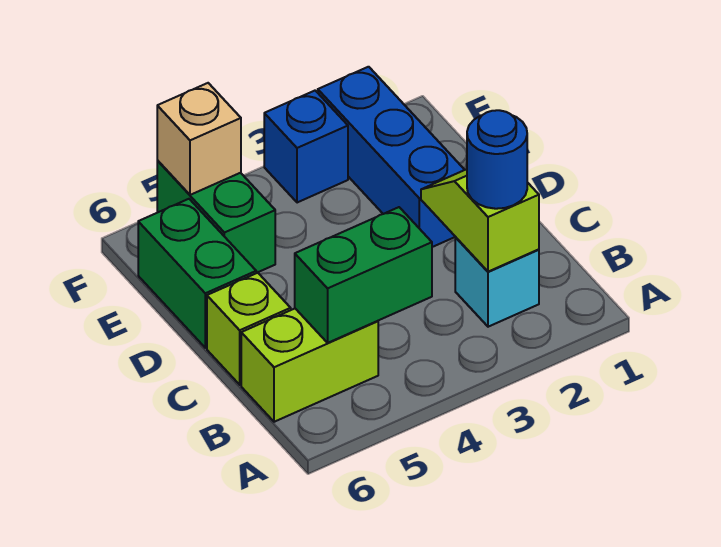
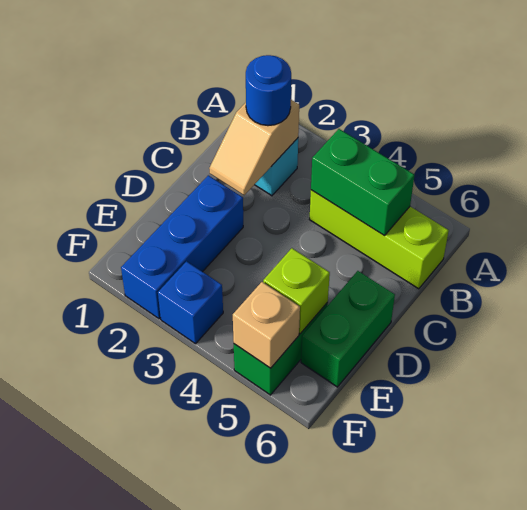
lime slope B2:C2 level 2 top B -> tan slope B2:C2 level 2 top B
lime brick B5:B6 level 1 -> lime brick B4:B6 level 1
lime brick C6 level 1 -> lime brick E5 level 2

